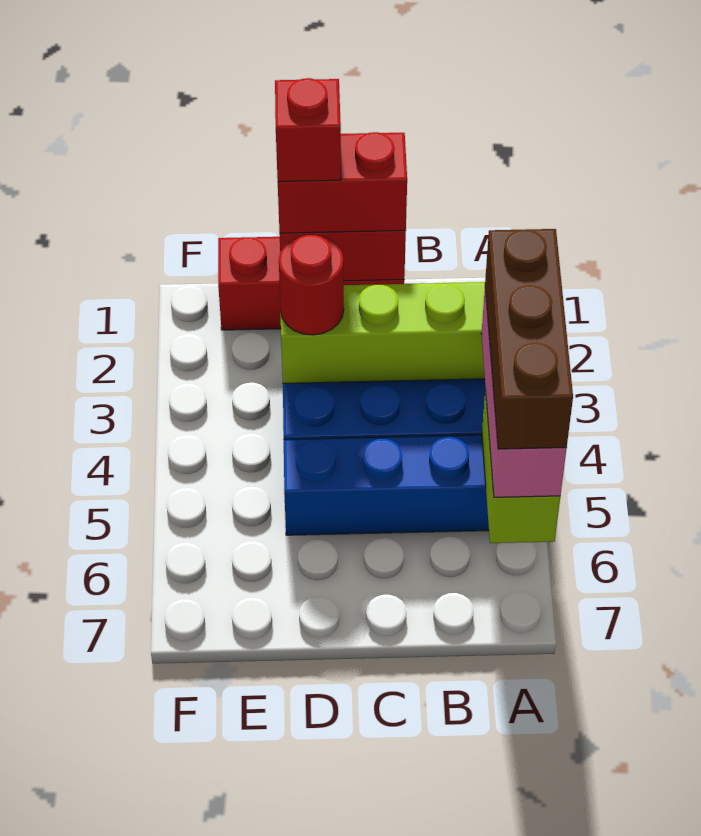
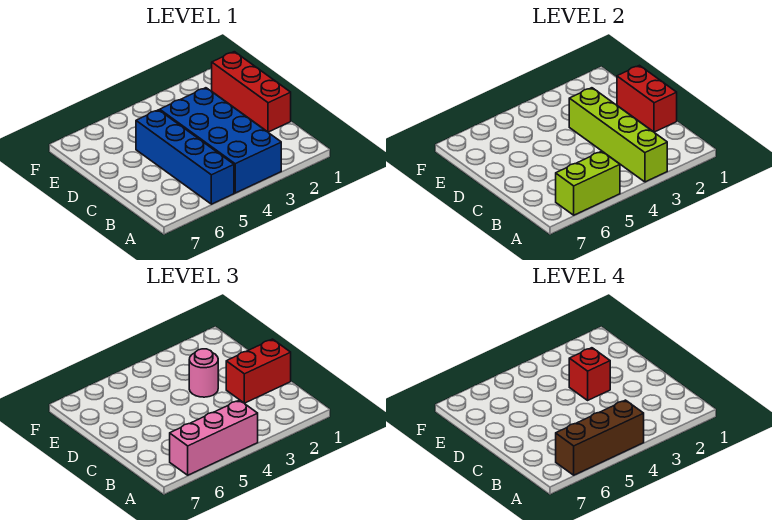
red brick C1:D1 level 3 -> red brick C1:C2 level 3
red brick D1 level 4 -> red brick D3 level 4
red round brick D3 level 3 -> pink round brick D3 level 3

